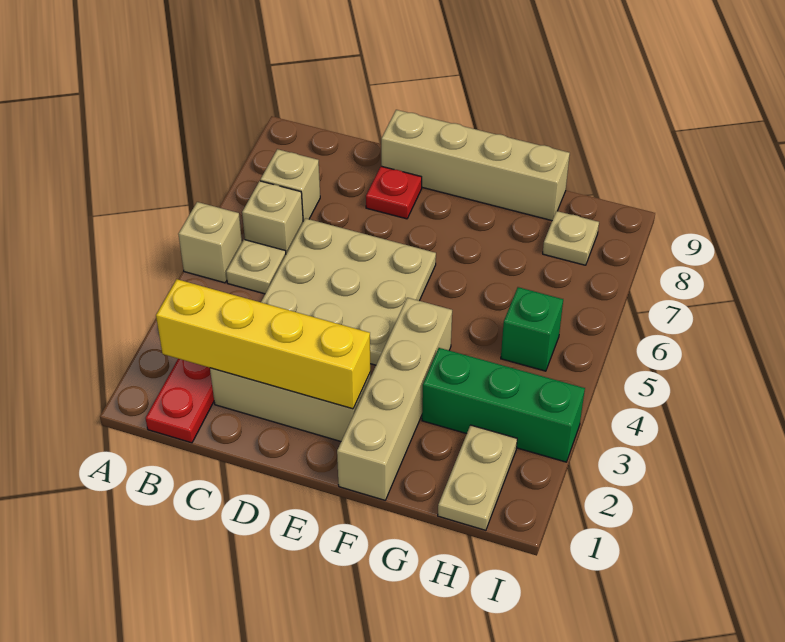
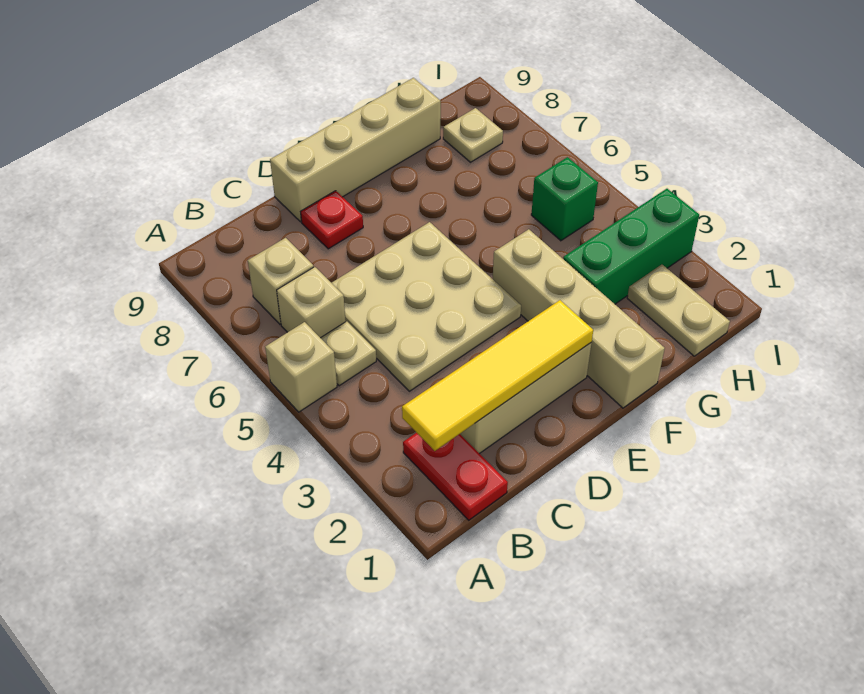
yellow brick B2:E2 level 2 -> yellow tile B2:E2 level 2

